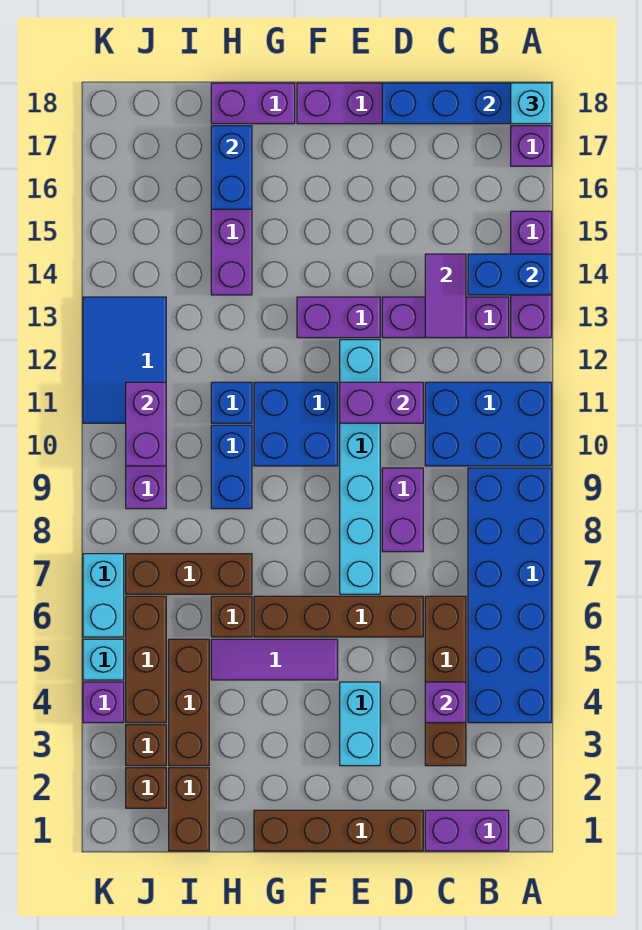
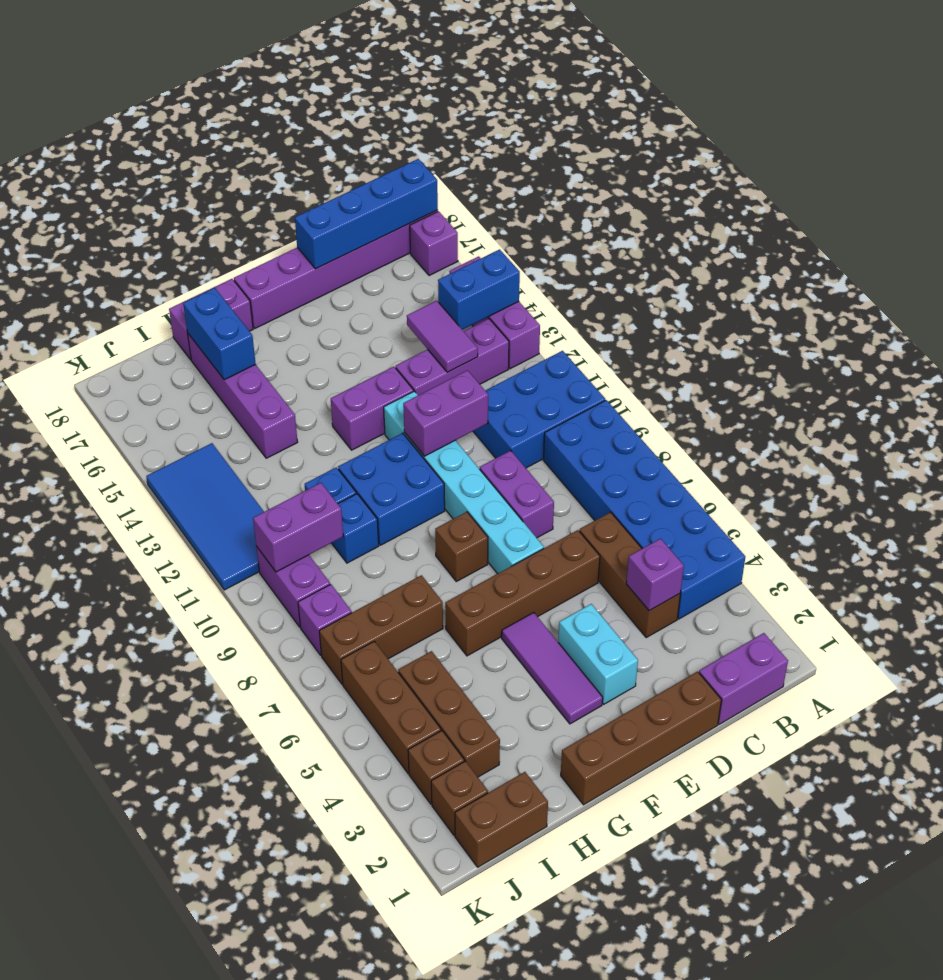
cyan brick A18 level 3 -> none
brown brick C3:C6 level 1 -> brown brick C4:C6 level 1
purple tile F5:H5 level 1 -> purple tile F3:F5 level 1
brown brick H6 level 1 -> brown brick F8 level 1
blue brick H9:H10 level 1 -> blue brick H10 level 1
brown brick I1:I2 level 1 -> brown brick I1:J1 level 1
purple brick J10:J11 level 2 -> purple brick I10:J10 level 2
blue tile J11:K13 level 1 -> blue tile J11:K14 level 1
purple brick K4 level 1 -> purple brick J8 level 1
cyan brick K5 level 1 -> none
cyan brick K6:K7 level 1 -> none

